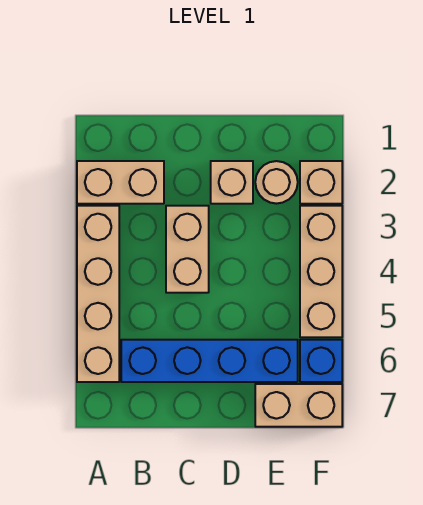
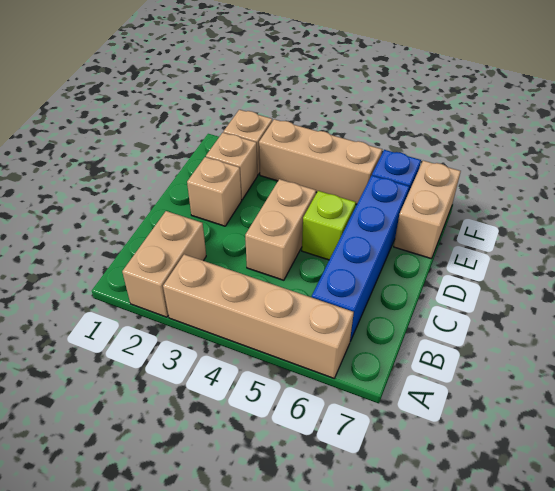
tan brick C3:C4 level 1 -> tan brick C4:D4 level 1
none -> lime brick D5 level 1
tan round brick E2 level 1 -> tan brick E2 level 1

